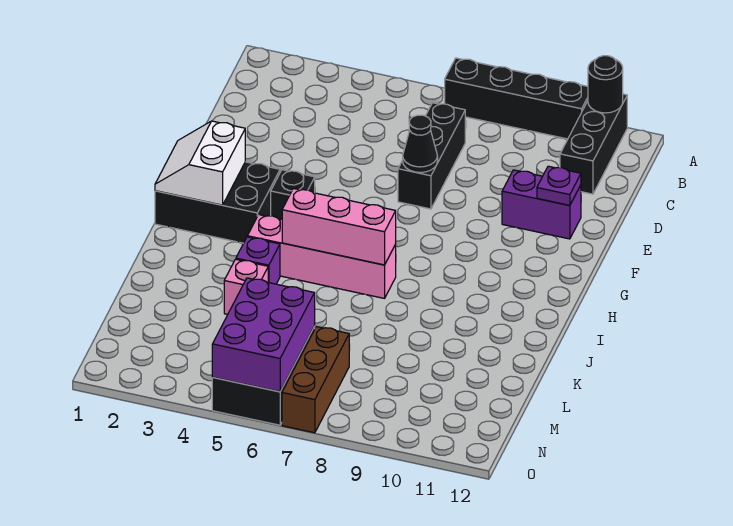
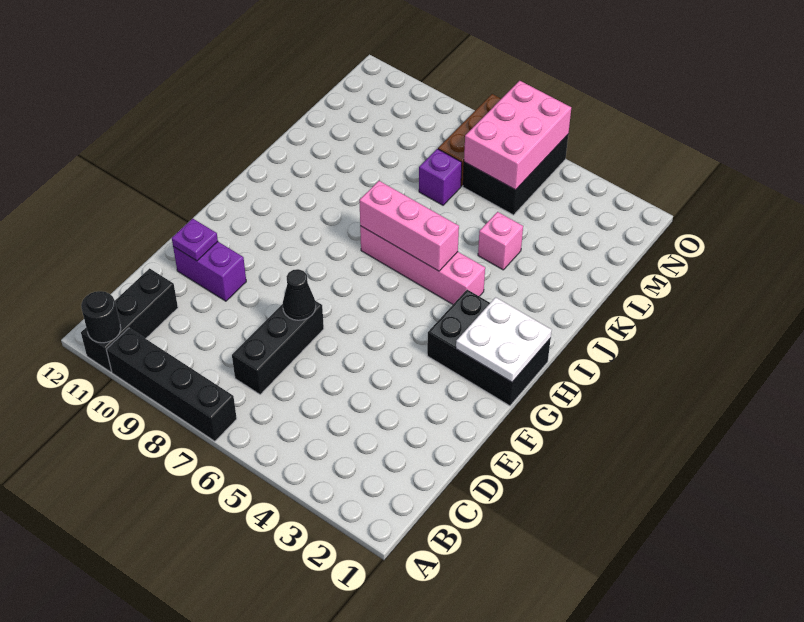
white slope G1:H2 level 2 top 2 -> white plate G1:H2 level 2
black brick G4 level 1 -> none
purple brick J4 level 1 -> purple brick L7 level 1
purple brick M5:O6 level 2 -> pink brick M5:O6 level 2

